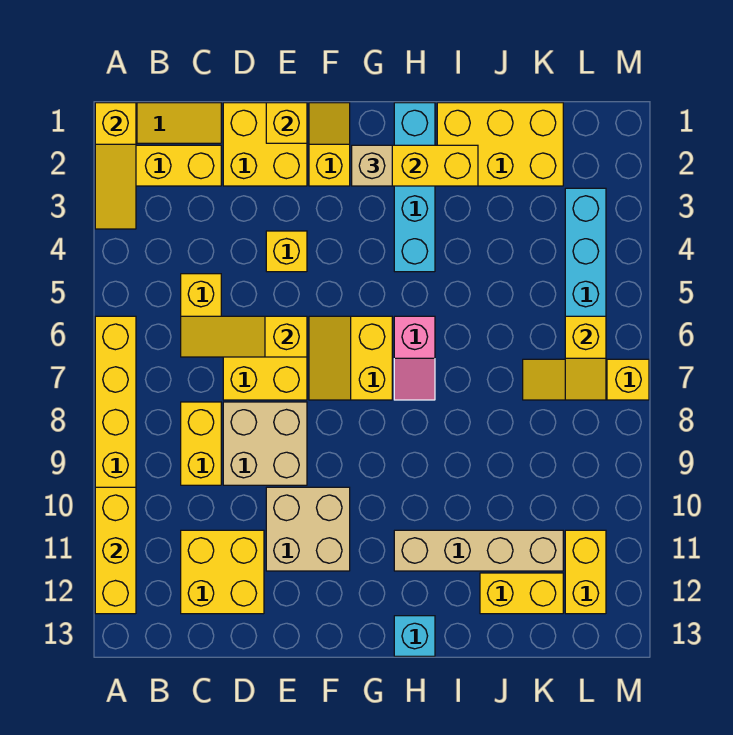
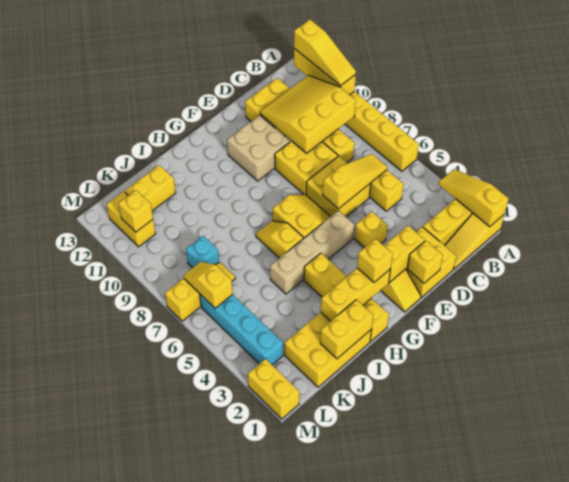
none -> yellow slope A10:A12 level 3 top 12
none -> yellow slope B9:D11 level 2 top 9
tan brick D8:E9 level 1 -> yellow brick D8:E9 level 1
none -> yellow brick E2:F2 level 2
tan brick G2 level 3 -> yellow brick G2 level 3
cyan brick H1:H4 level 1 -> yellow brick H1:H4 level 1
pink slope H6:H7 level 1 top 6 -> yellow slope H6:H7 level 1 top 6
tan brick H11:K11 level 1 -> tan brick F5:I5 level 1
cyan brick H13 level 1 -> cyan brick K8 level 1
none -> yellow brick I1:J1 level 2
none -> yellow brick L11 level 2
none -> yellow brick M1:M2 level 1

